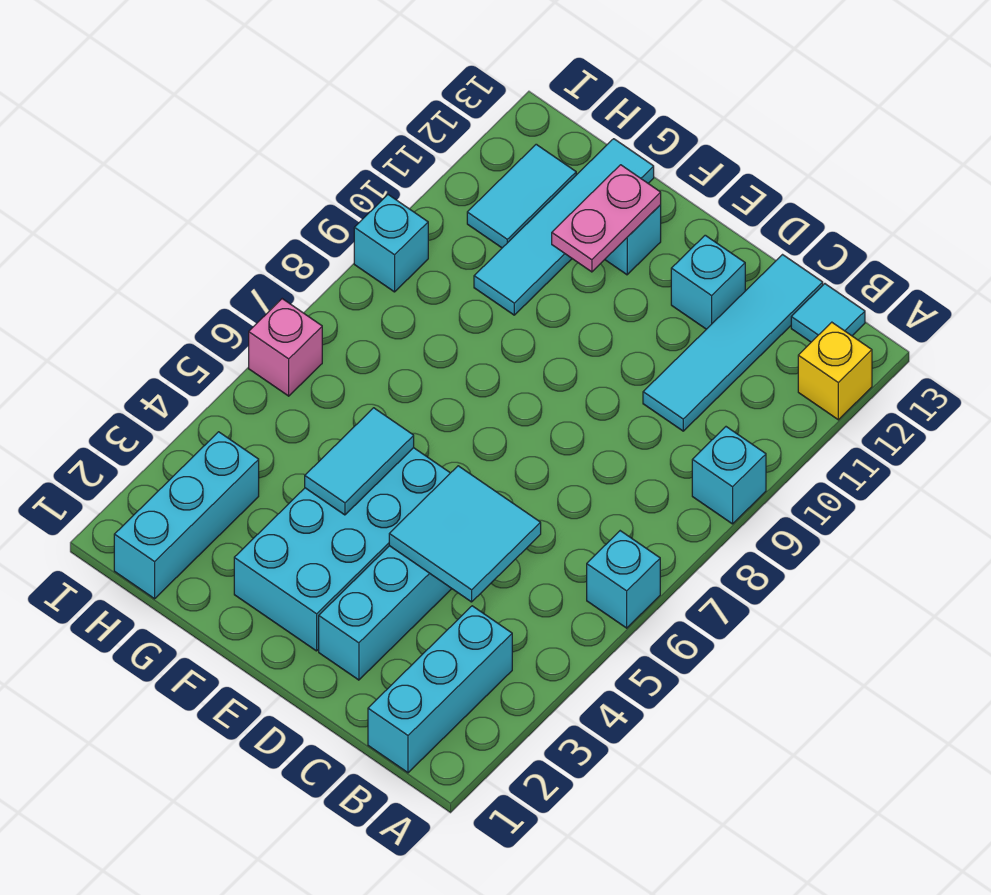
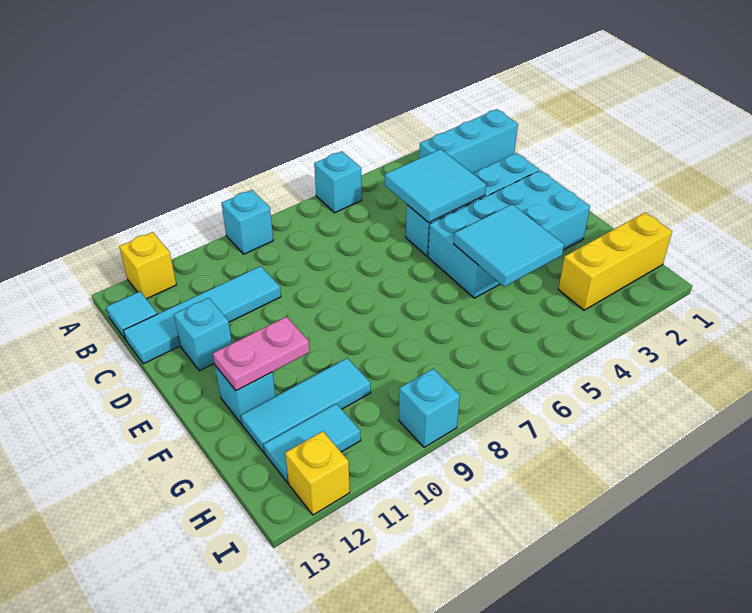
cyan tile F4:F5 level 2 -> cyan tile F4:G5 level 2
cyan tile G10:G13 level 1 -> cyan tile G10:G12 level 1
cyan brick H1:H3 level 1 -> yellow brick H1:H3 level 1
pink brick I6 level 1 -> none
none -> yellow brick I12 level 1

